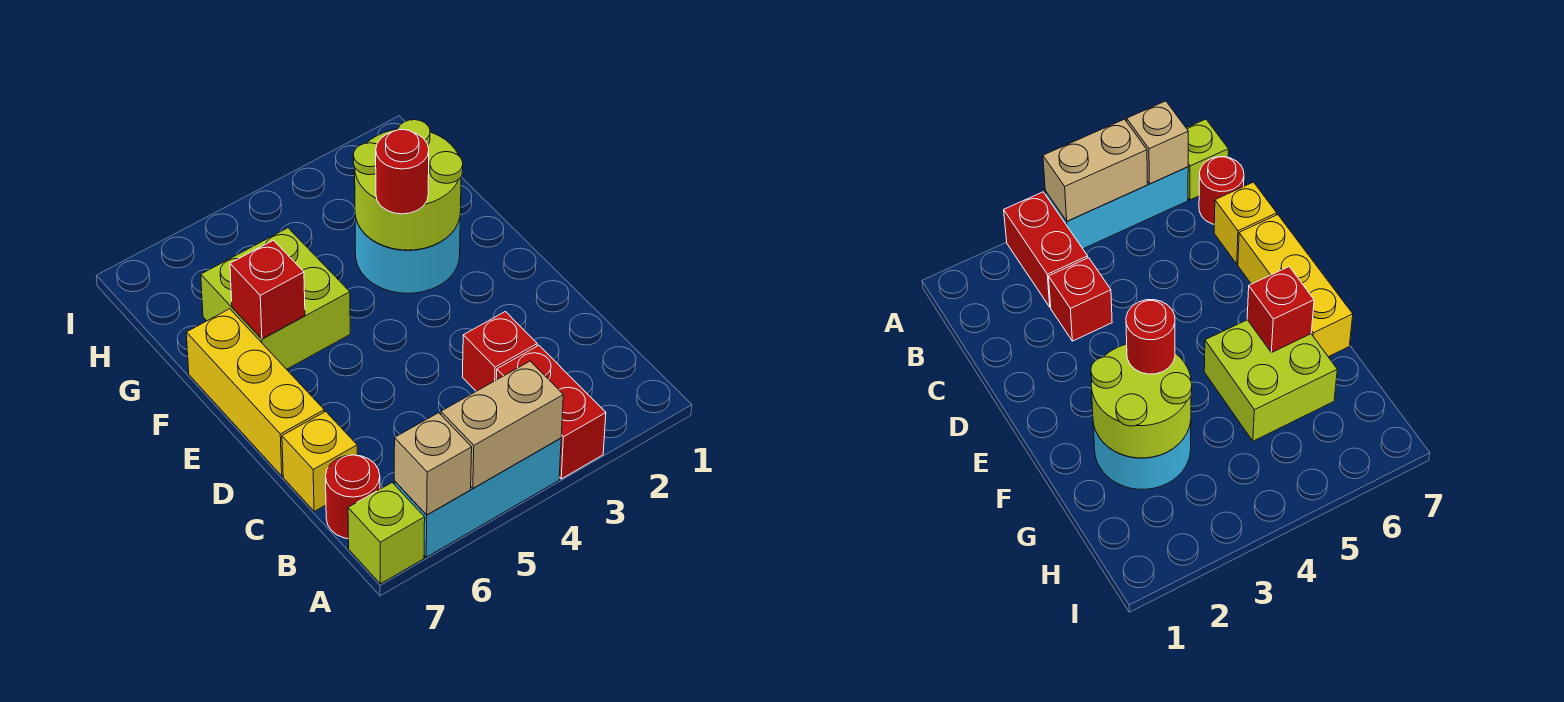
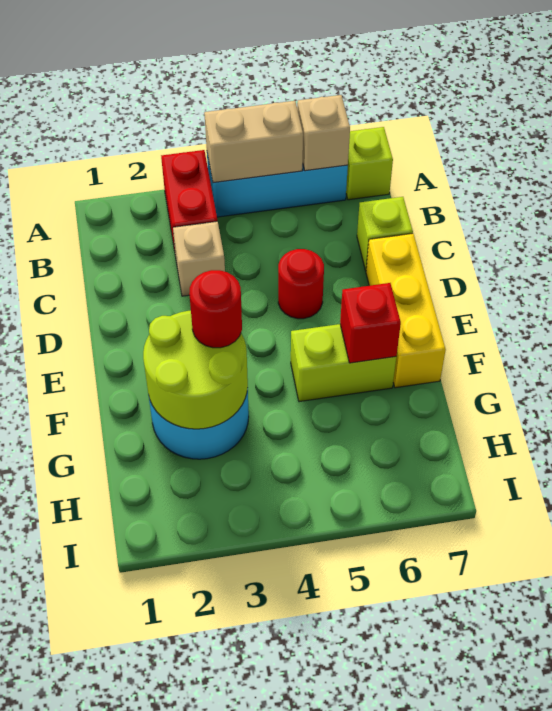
red round brick B7 level 1 -> red round brick D5 level 1
red brick C3 level 1 -> tan brick C3 level 1
yellow brick C7 level 1 -> lime brick C7 level 1
lime brick F5:G6 level 1 -> lime brick F5:F6 level 1

